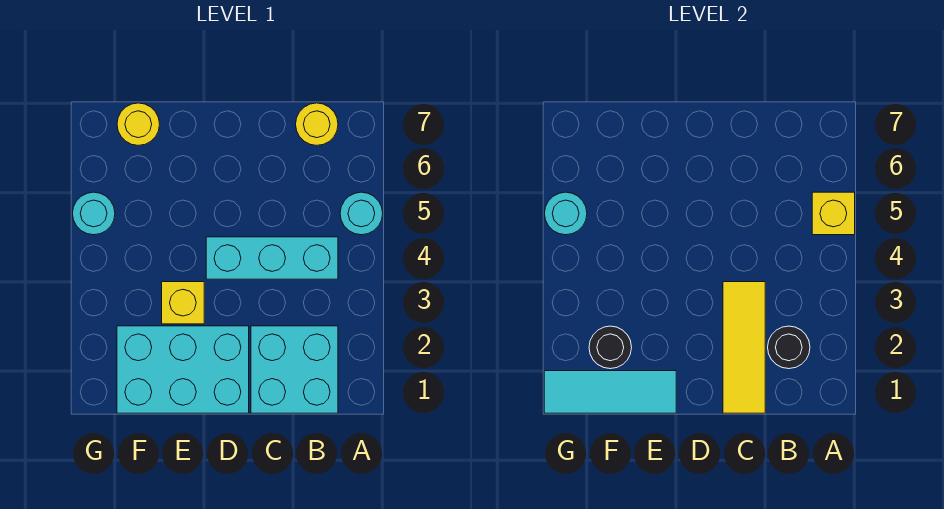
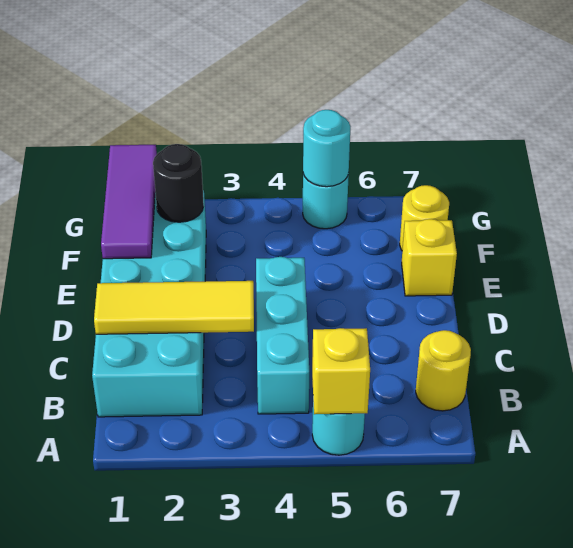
black round brick B2 level 2 -> none
cyan tile E1:G1 level 2 -> purple tile E1:G1 level 2
yellow brick E3 level 1 -> yellow brick E7 level 1

